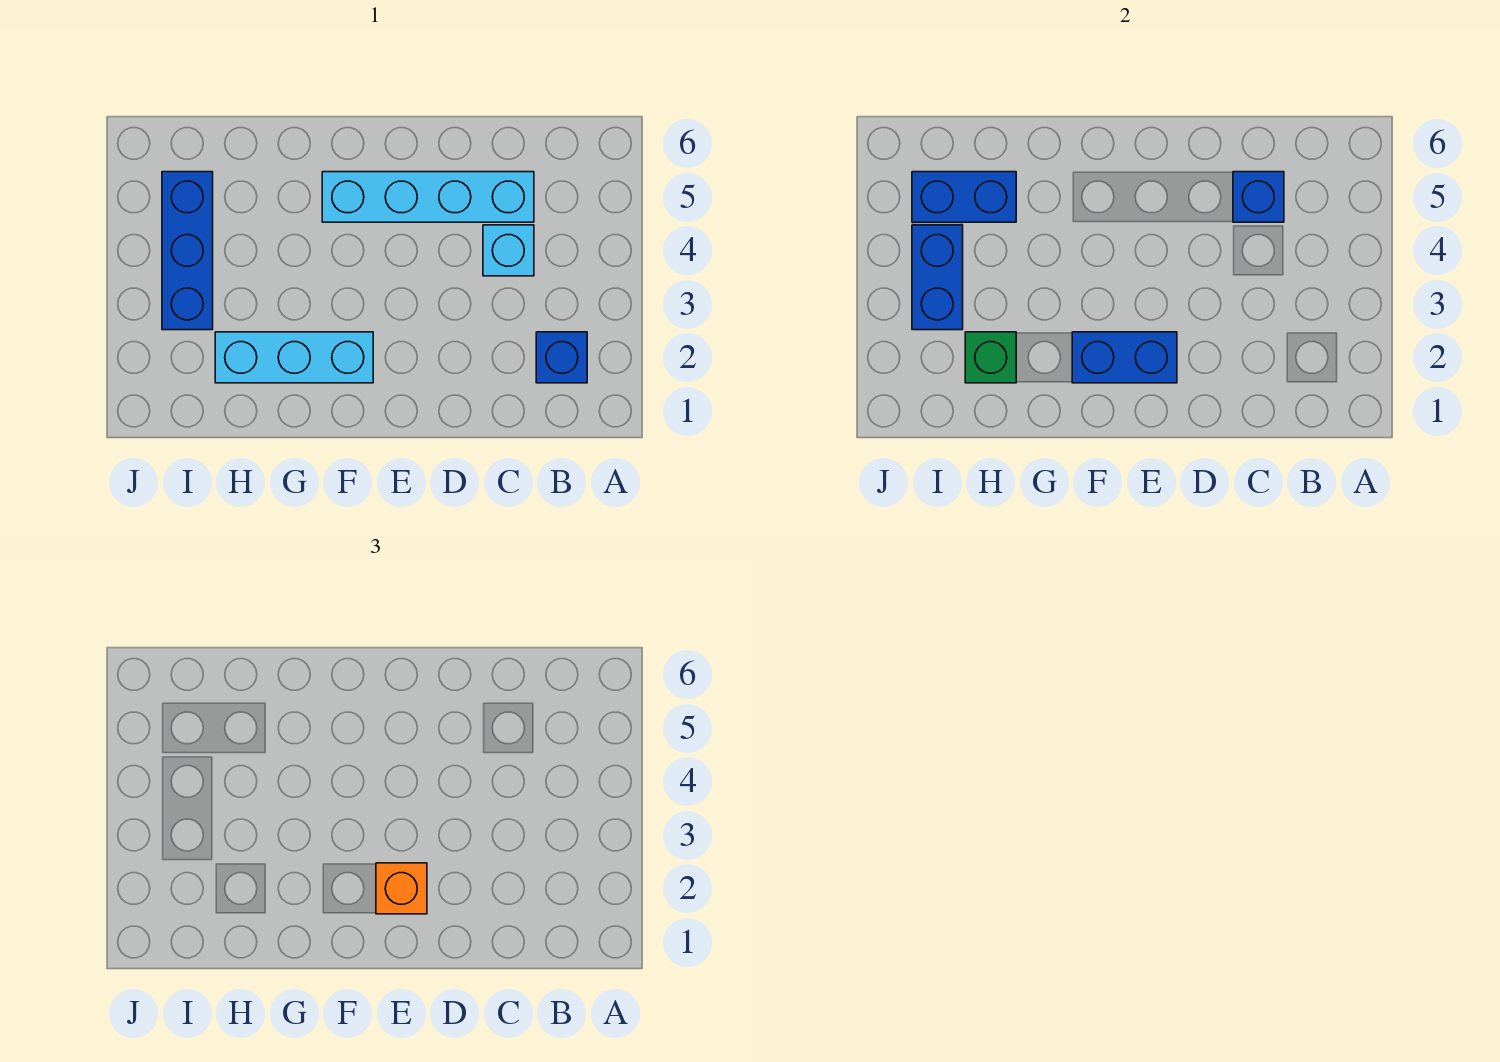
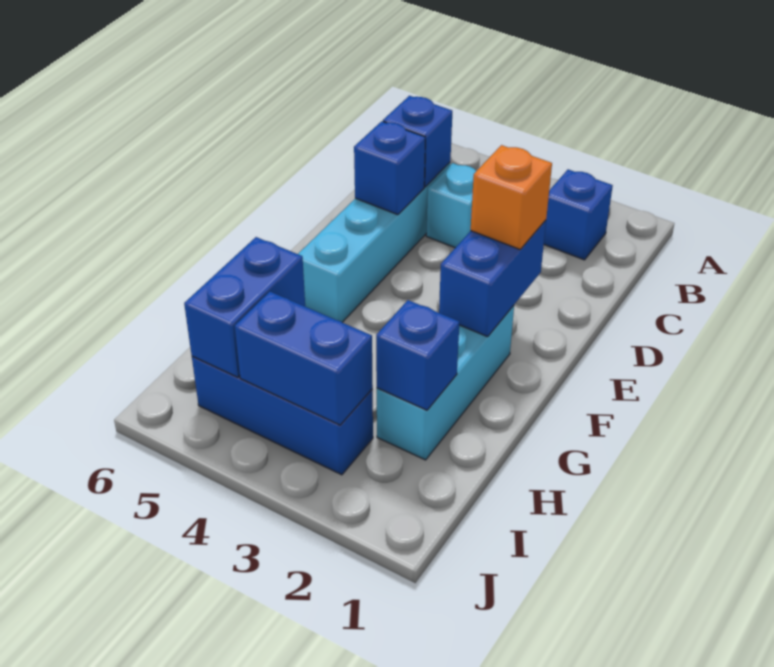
none -> blue brick D5 level 2
green brick H2 level 2 -> blue brick H2 level 2

